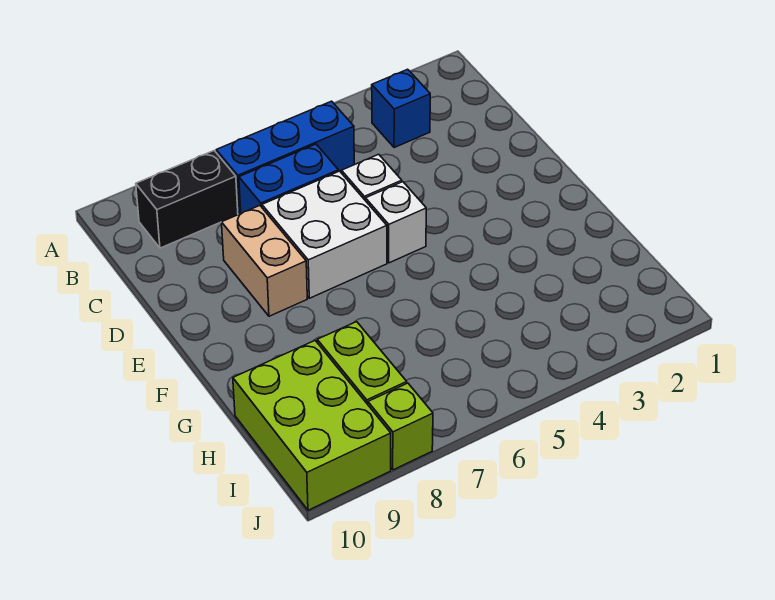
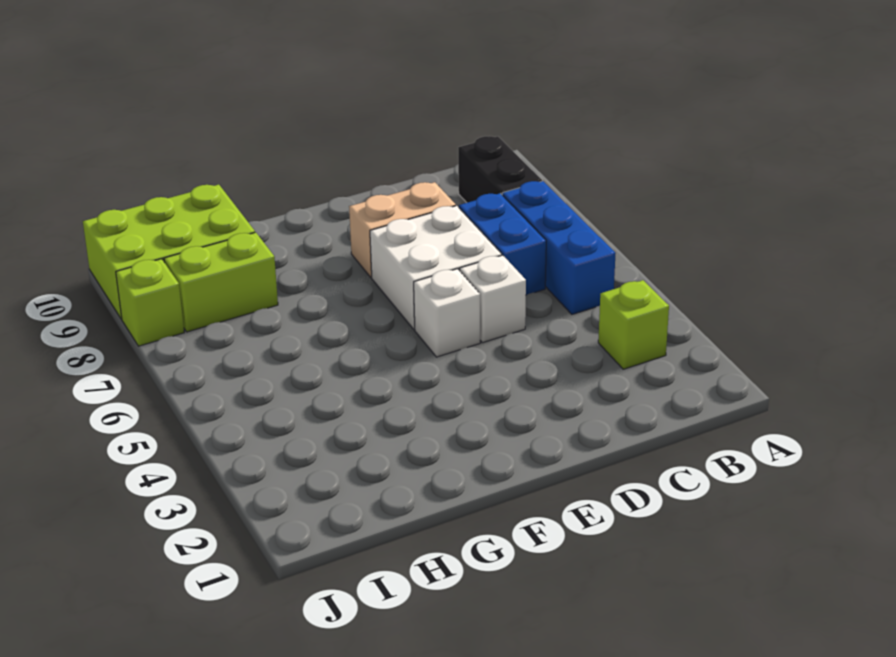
blue brick B3 level 1 -> lime brick B3 level 1

